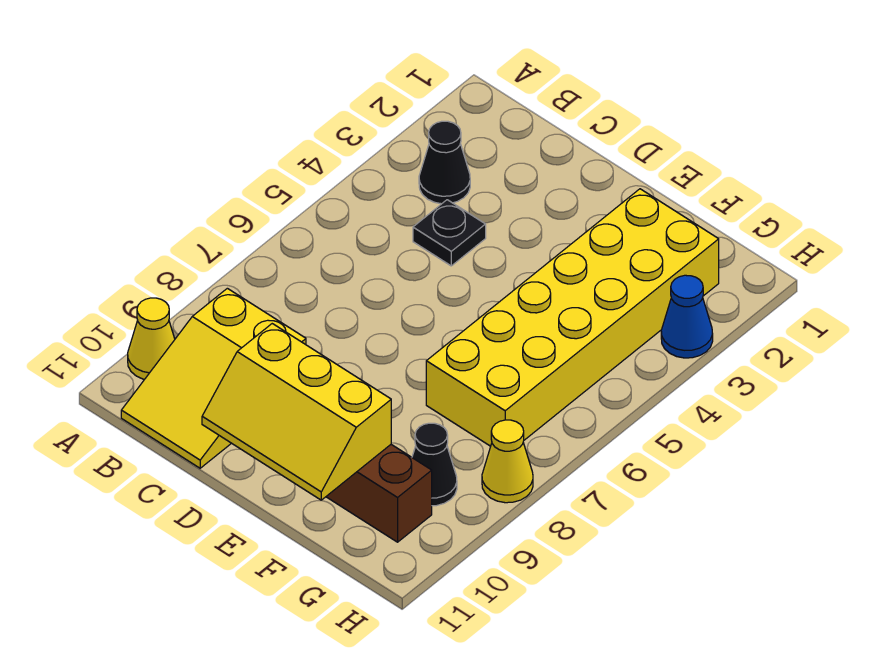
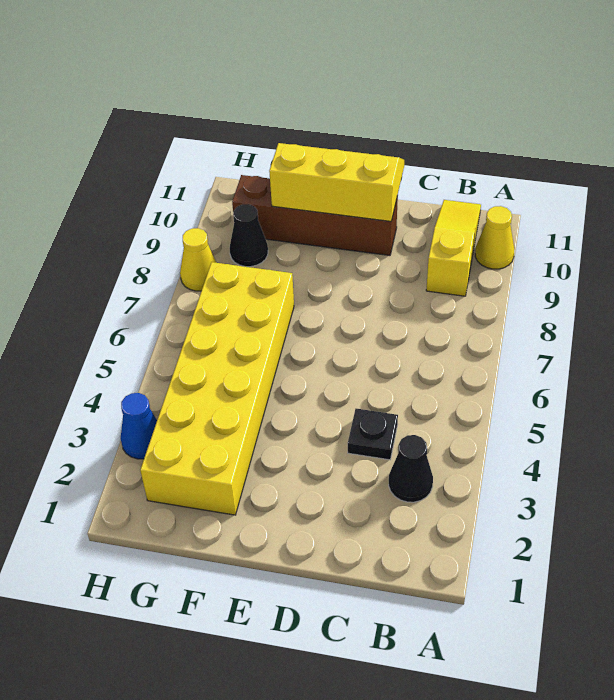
yellow slope B9:C11 level 1 top 9 -> yellow slope B9:B11 level 1 top 9

